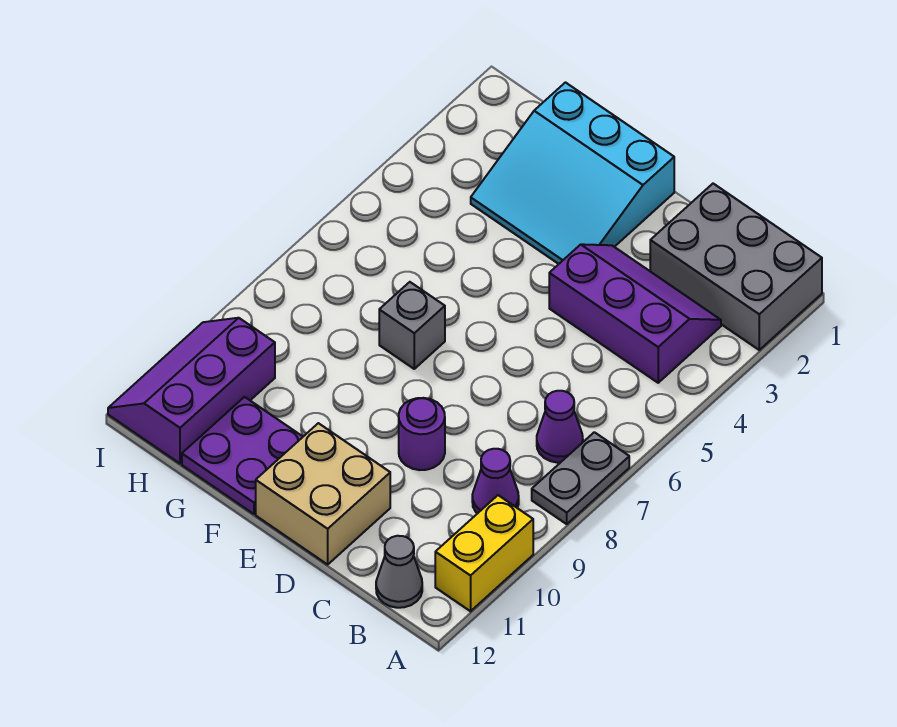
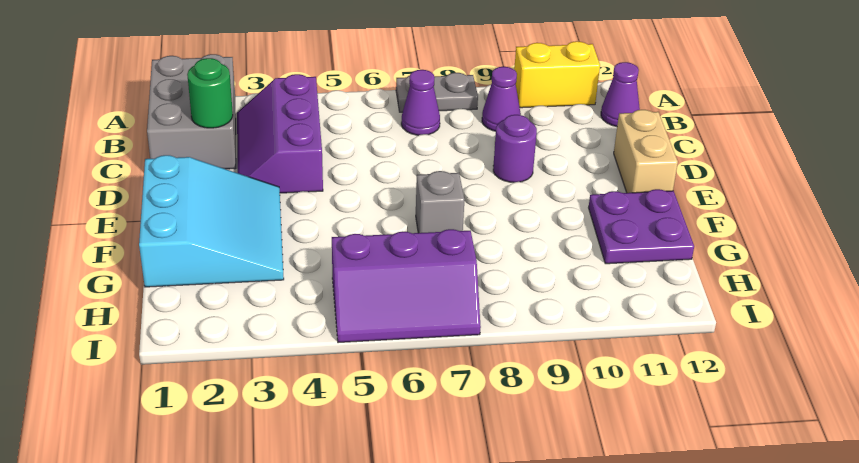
grey cone B12 level 1 -> purple cone B12 level 1
none -> green round brick C2 level 2
tan brick D11:E12 level 1 -> tan brick D12:E12 level 1
purple slope H10:I12 level 1 top H -> purple slope H5:I7 level 1 top H

